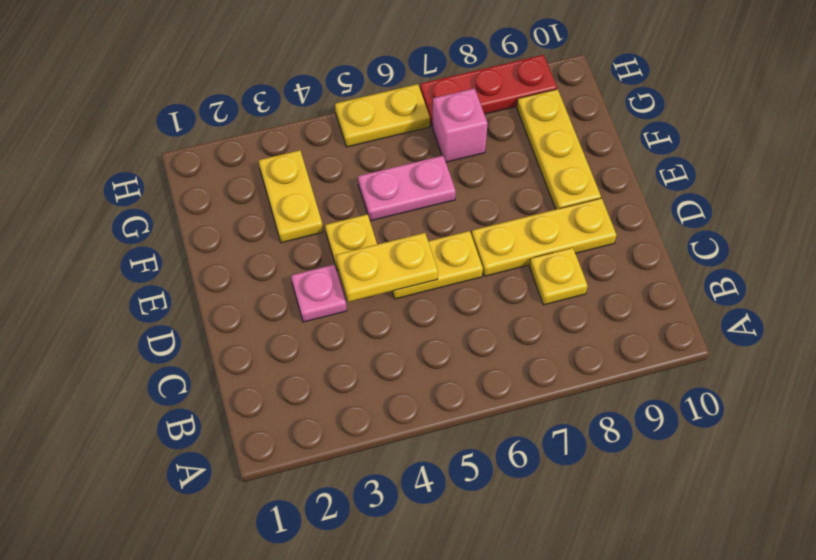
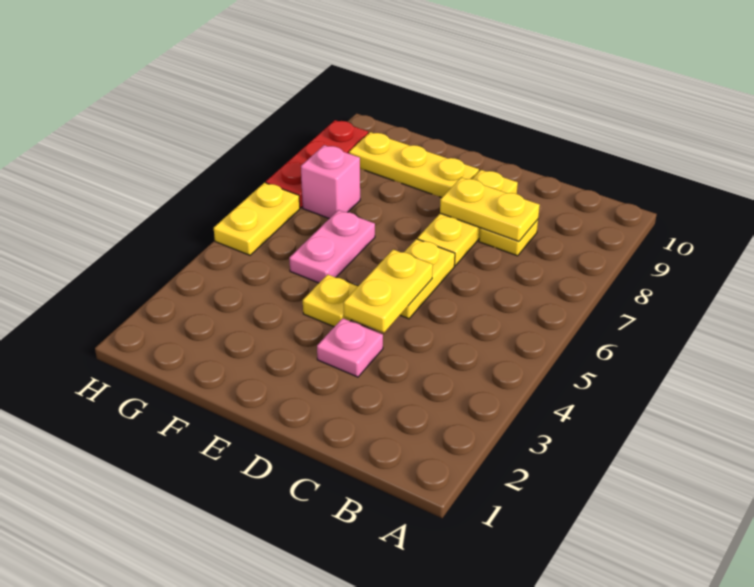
yellow plate F3:G3 level 1 -> yellow plate C8:D8 level 2

